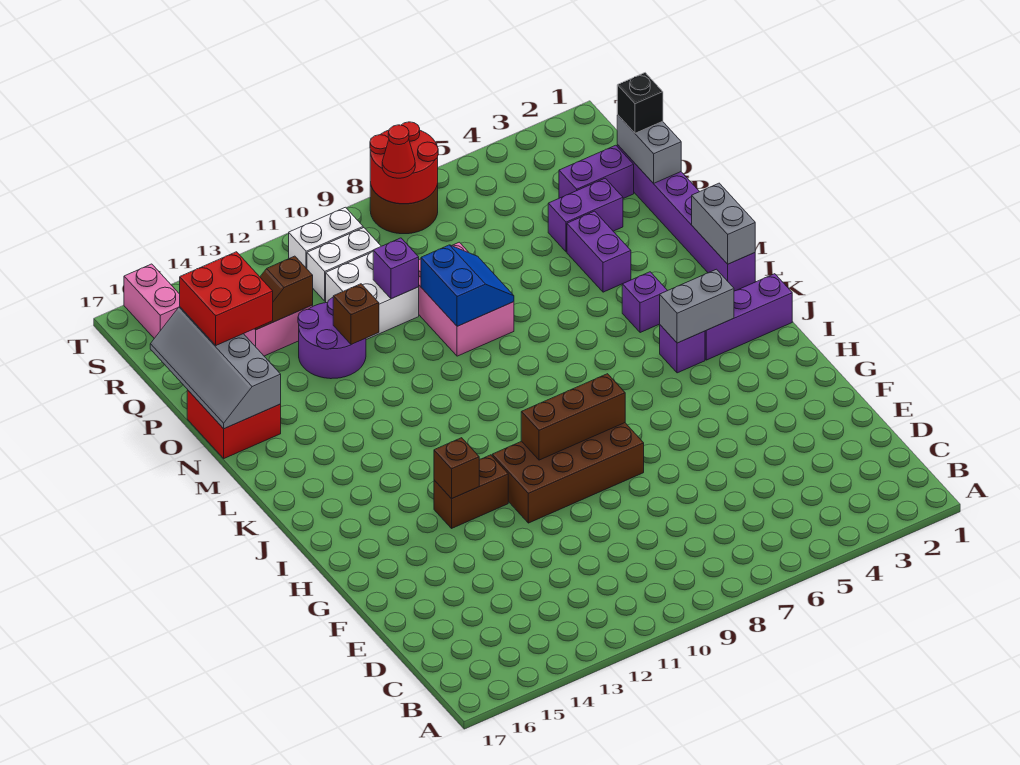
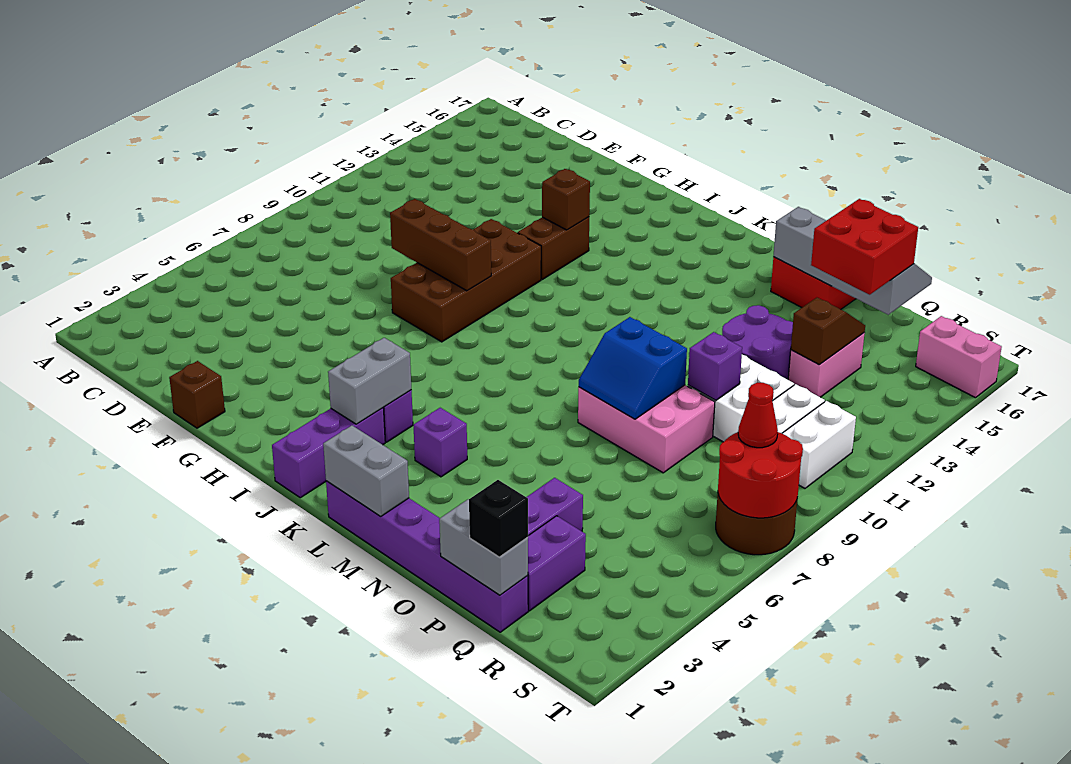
brown brick H8:H10 level 2 -> brown brick F9:H9 level 2
purple brick N4:O4 level 1 -> none
brown brick O12 level 2 -> brown brick F1 level 1

